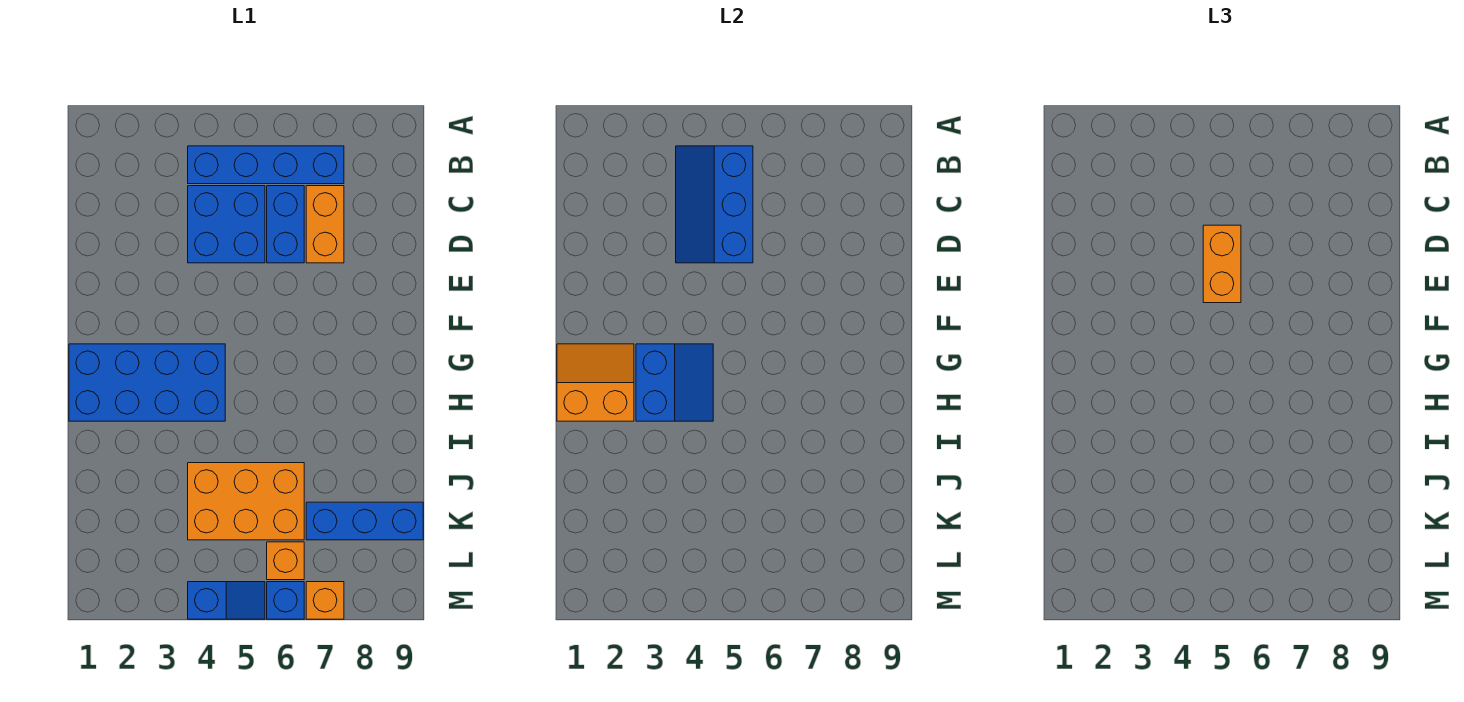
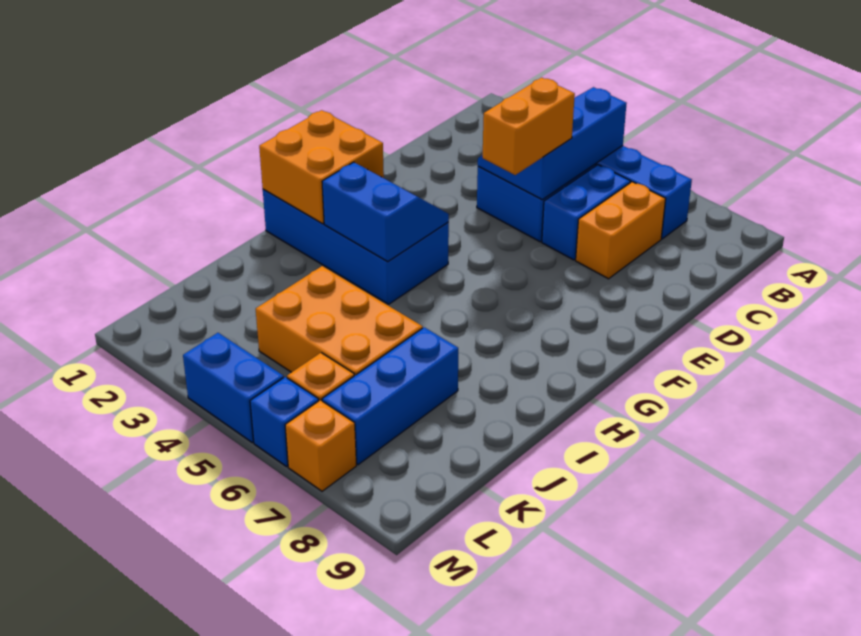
orange slope G1:H2 level 2 top H -> orange brick G1:H2 level 2
blue slope G3:H4 level 2 top 3 -> blue slope G3:H4 level 2 top H
blue brick K7:K9 level 1 -> blue brick J7:L7 level 1
blue slope M4:M5 level 1 top 4 -> blue brick M4:M5 level 1

